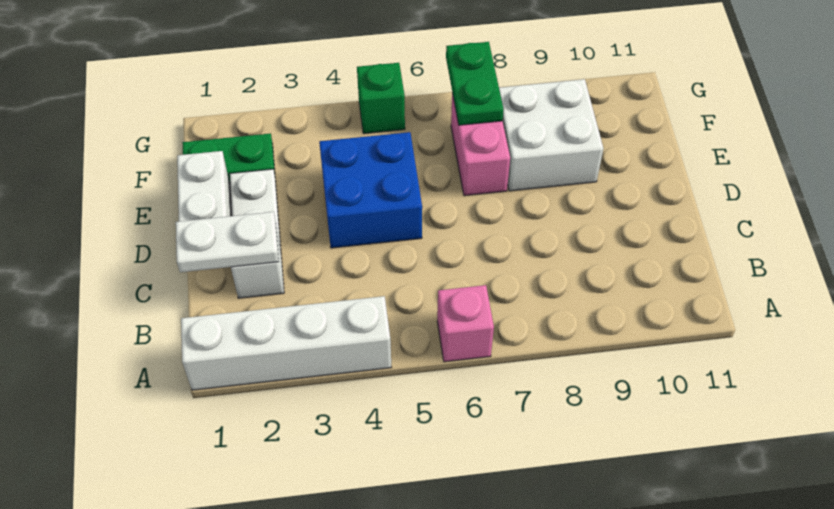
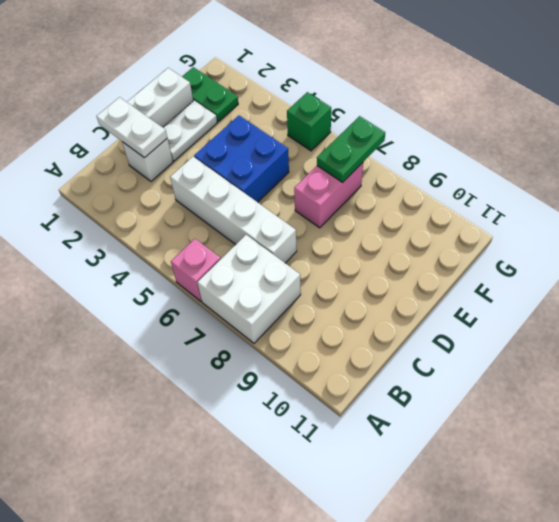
white brick A1:A4 level 1 -> white brick C4:C7 level 1
white brick E8:F9 level 1 -> white brick A7:B8 level 1

